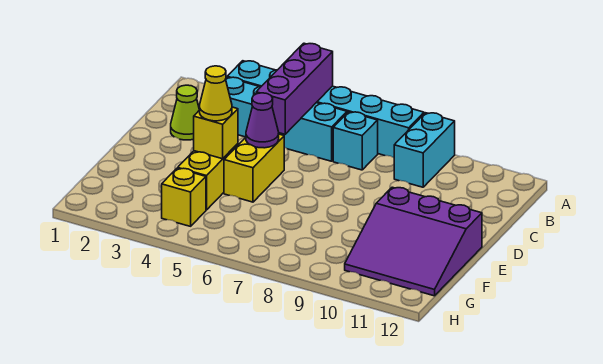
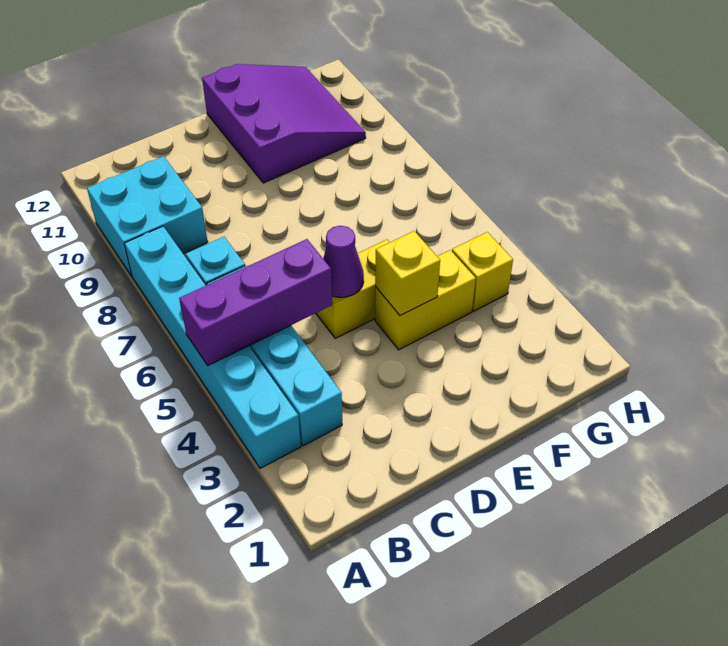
cyan brick A9:B9 level 1 -> cyan brick A9:B10 level 1
lime cone C2 level 1 -> none
yellow cone E4 level 3 -> none

